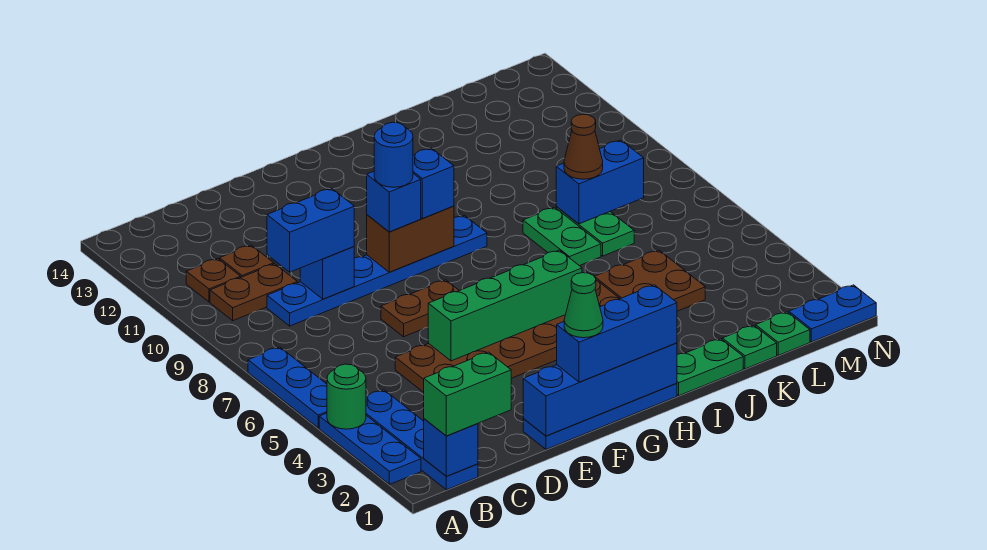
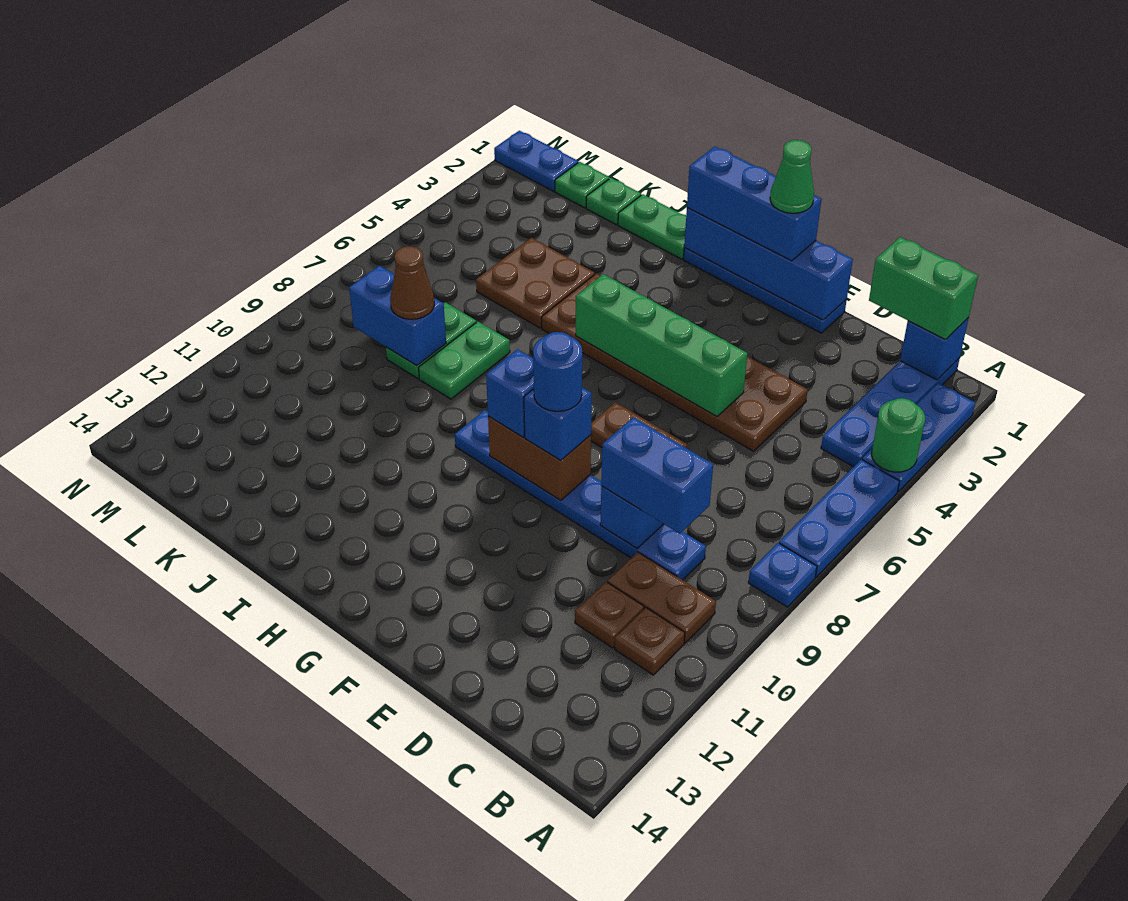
none -> blue plate A8 level 1

